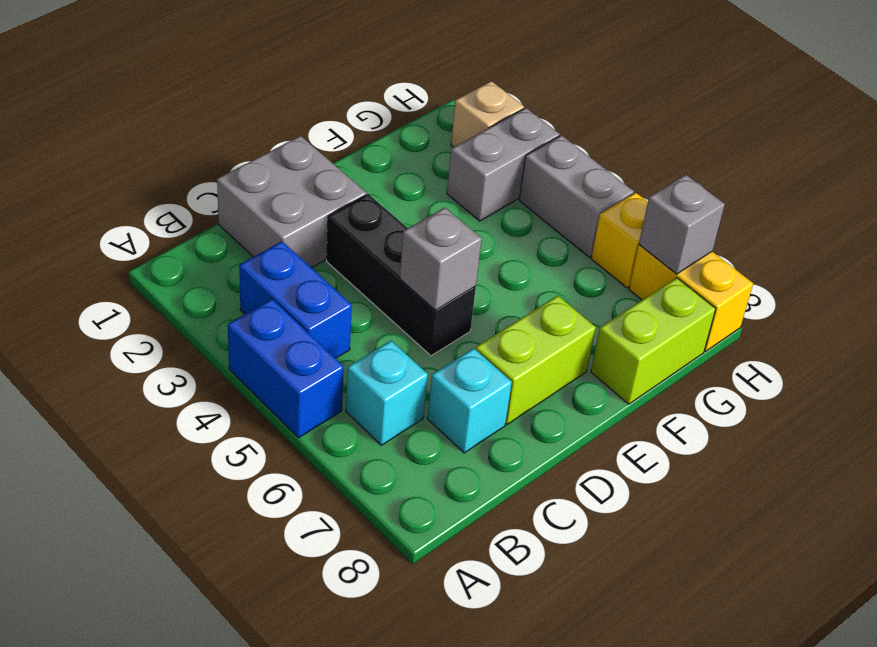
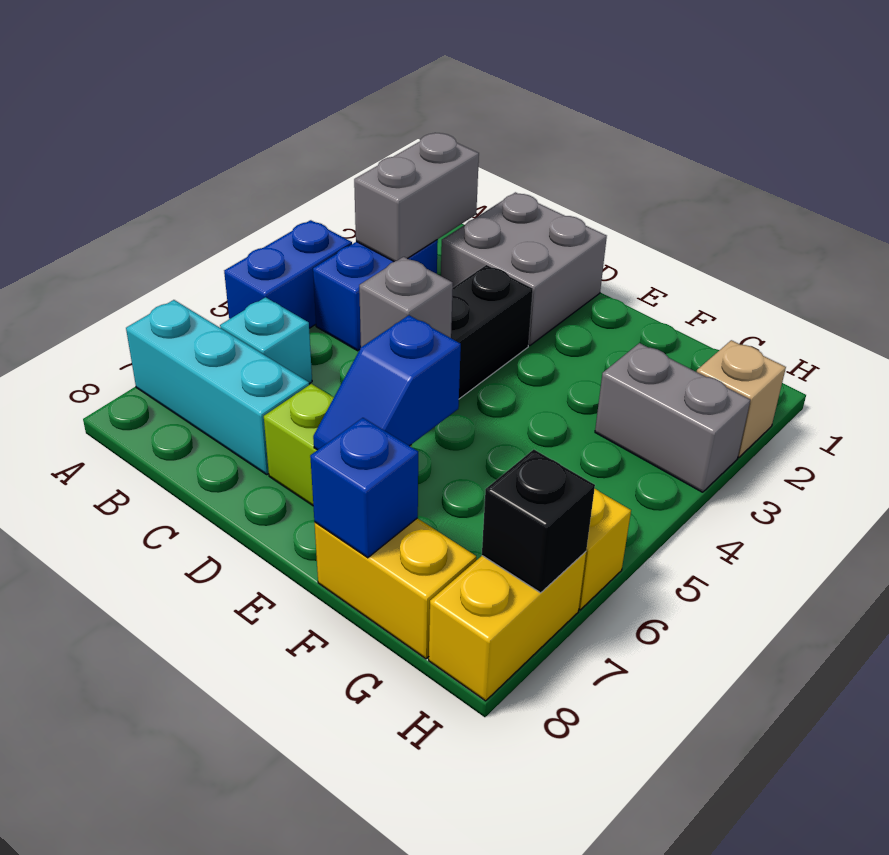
cyan brick C7 level 1 -> cyan brick A7:C7 level 1
none -> blue slope E6:E7 level 2 top 6
lime brick F8:G8 level 1 -> yellow brick F8:G8 level 1
none -> blue brick F8 level 2
grey brick H4:H5 level 1 -> grey brick B2:B3 level 2
grey brick H7 level 2 -> black brick H7 level 2

